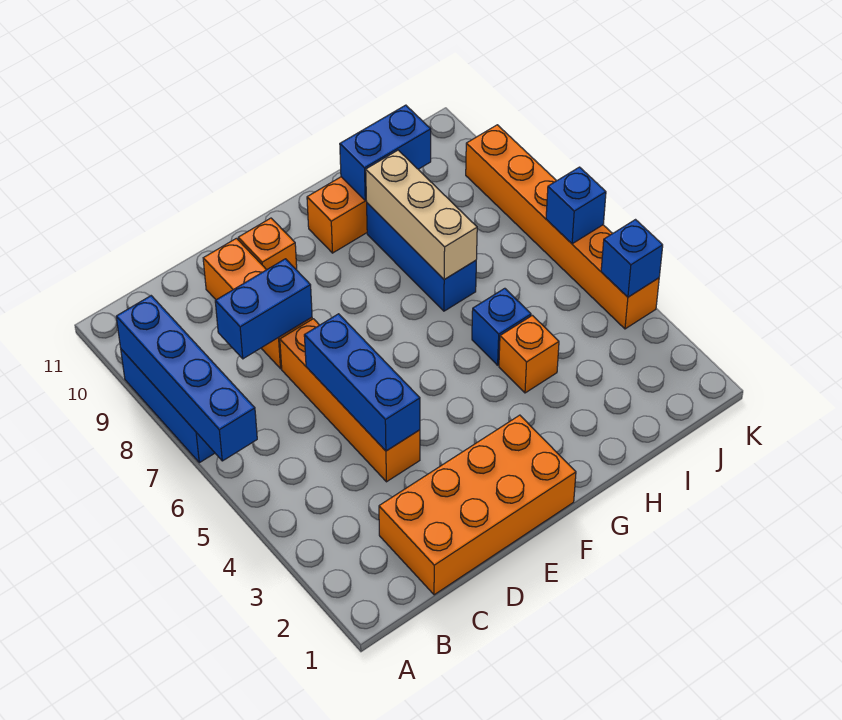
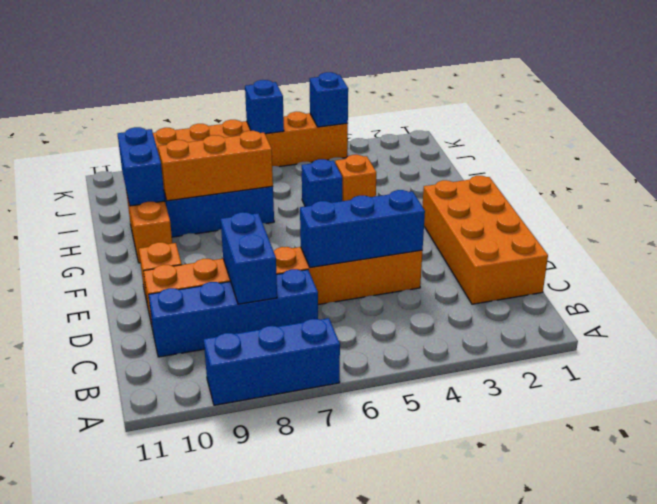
blue brick A6:A9 level 2 -> blue brick C7:C10 level 1
tan brick H7:H9 level 2 -> orange brick H7:H9 level 2

